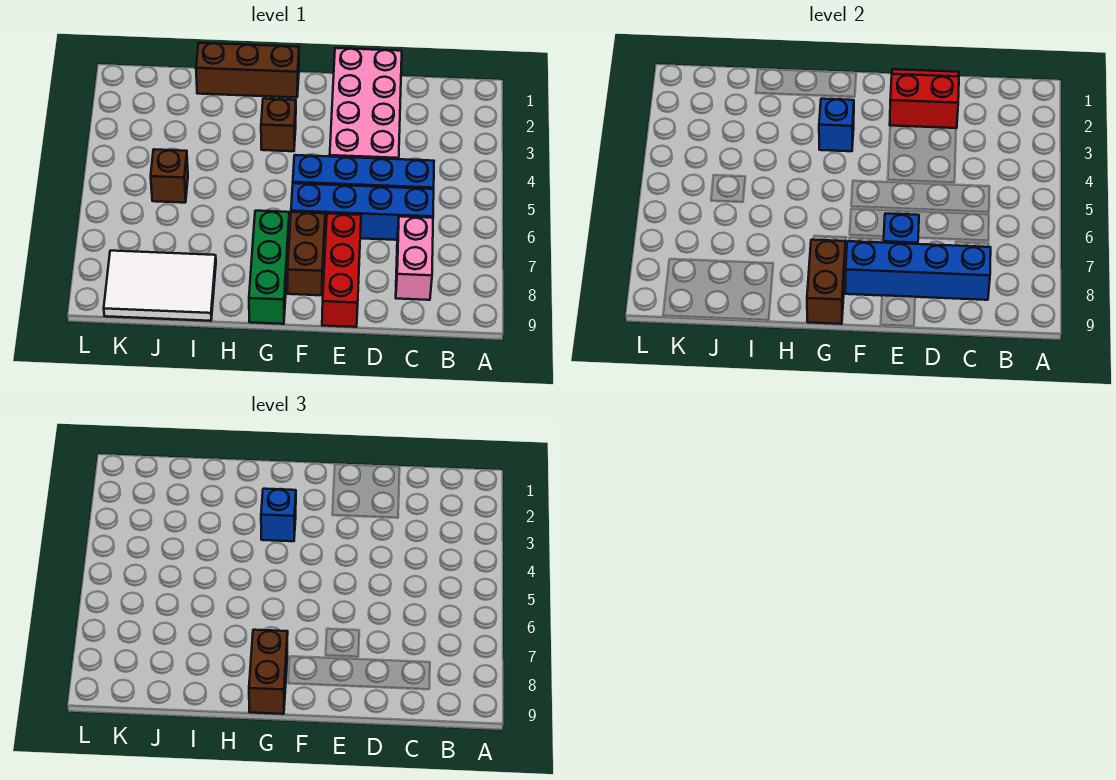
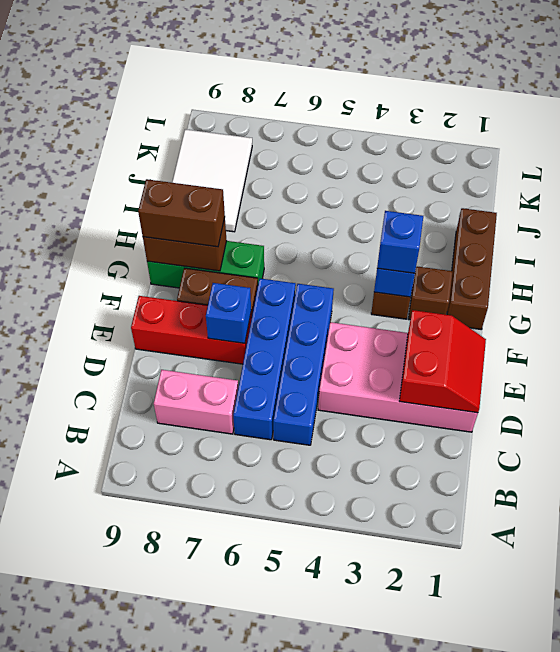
blue brick C8:F8 level 2 -> none
brown brick J5 level 1 -> brown brick G2 level 1

